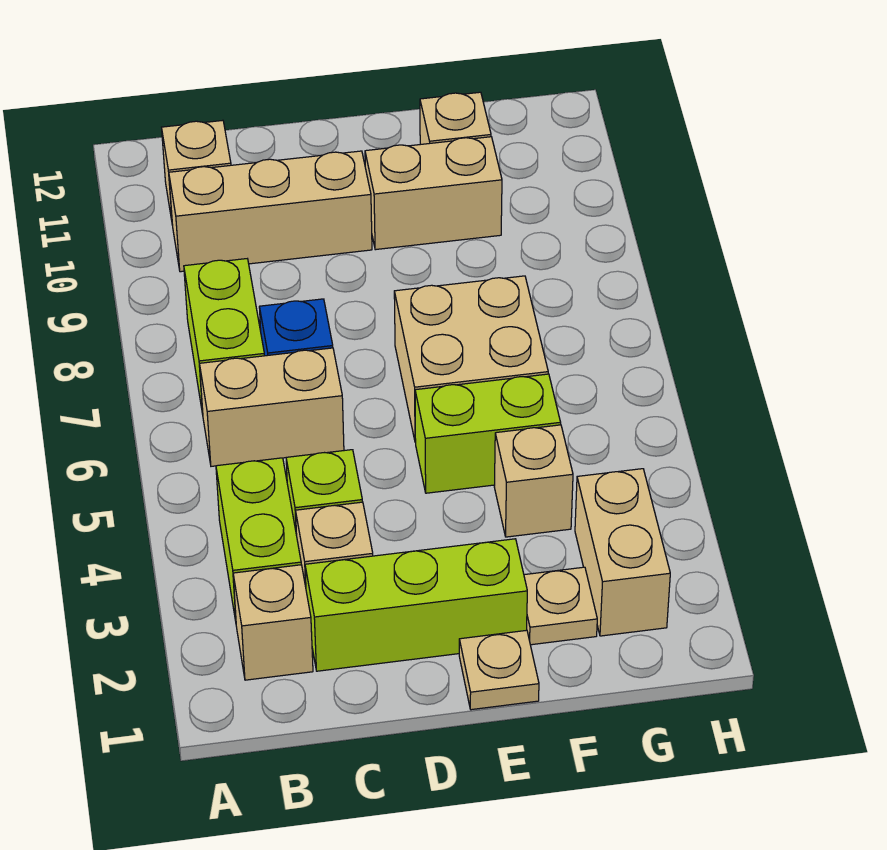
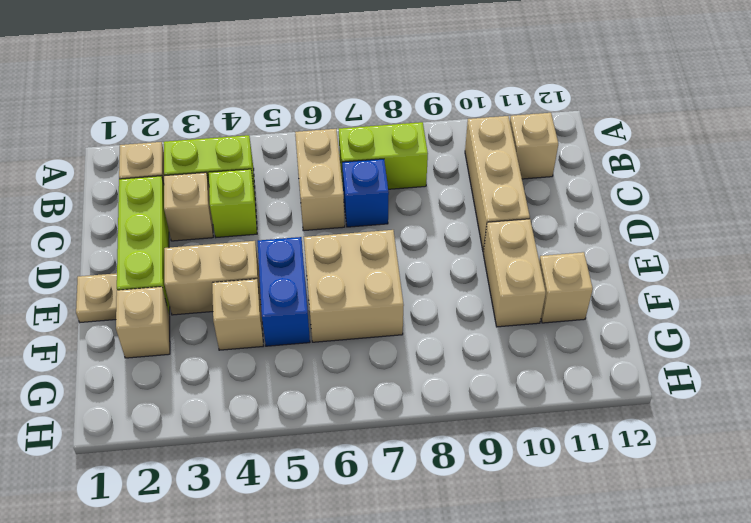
lime brick E5:F5 level 1 -> blue brick E5:F5 level 1
tan plate F2 level 1 -> tan brick F2 level 1
tan brick G2:G3 level 1 -> tan brick E3:E4 level 1

